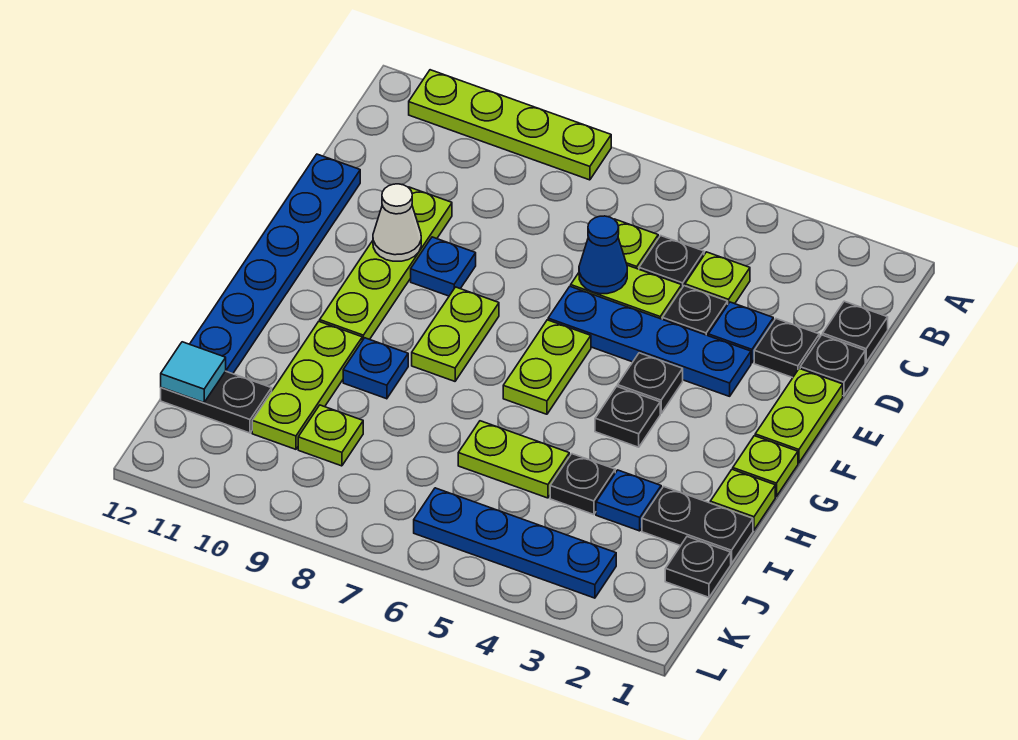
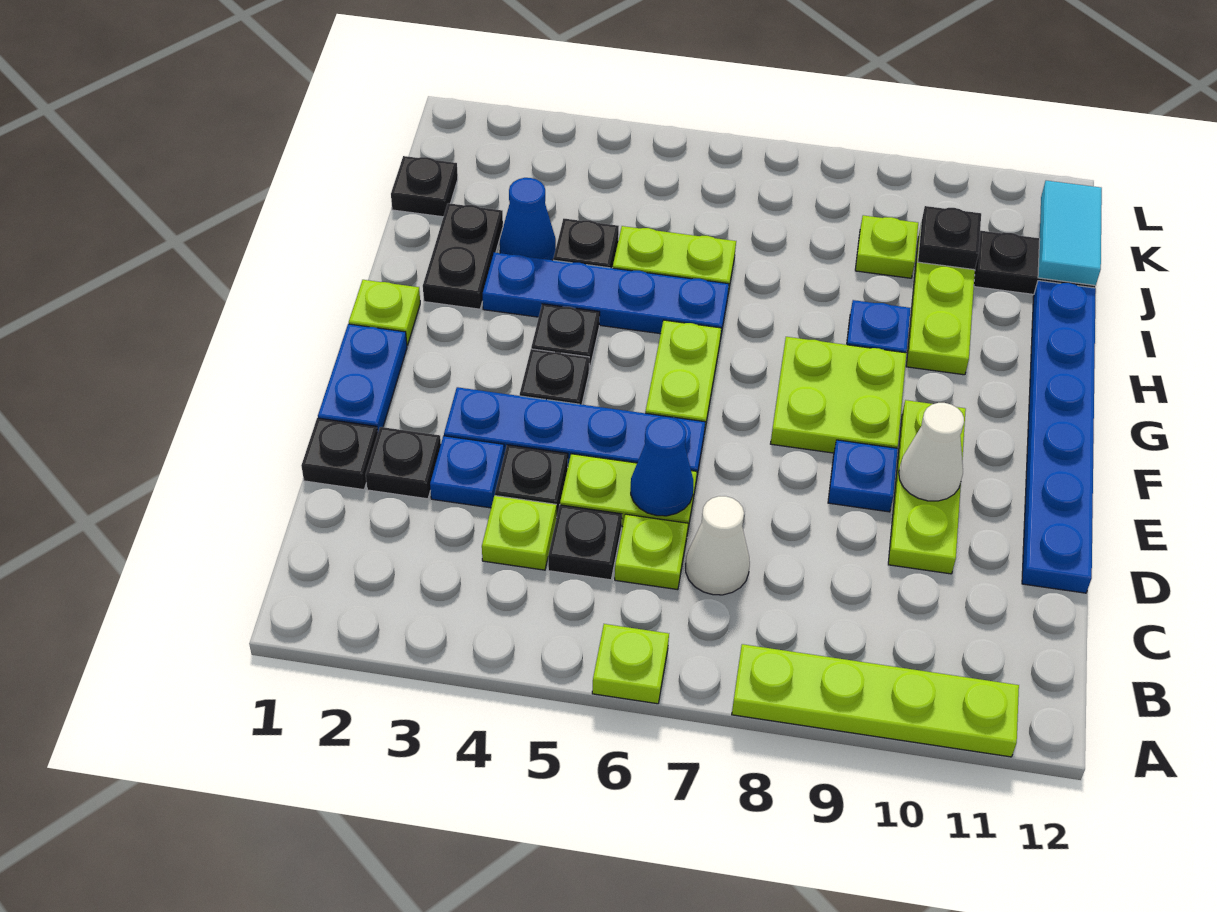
black plate C1 level 1 -> black plate J10 level 2
none -> white cone C7 level 1
lime plate D10:G10 level 1 -> lime plate D10:F10 level 1
lime plate E1:F1 level 1 -> blue plate E1:F1 level 1
lime plate F8:G8 level 1 -> lime plate F8:G9 level 1
lime plate H1 level 1 -> lime plate A6 level 1
black plate I1:I2 level 1 -> black plate H2:I2 level 1
blue plate I3 level 1 -> blue cone I3 level 1
cyan tile J12 level 2 -> cyan tile J12:K12 level 2
blue plate K3:K6 level 1 -> blue plate H3:H6 level 1

